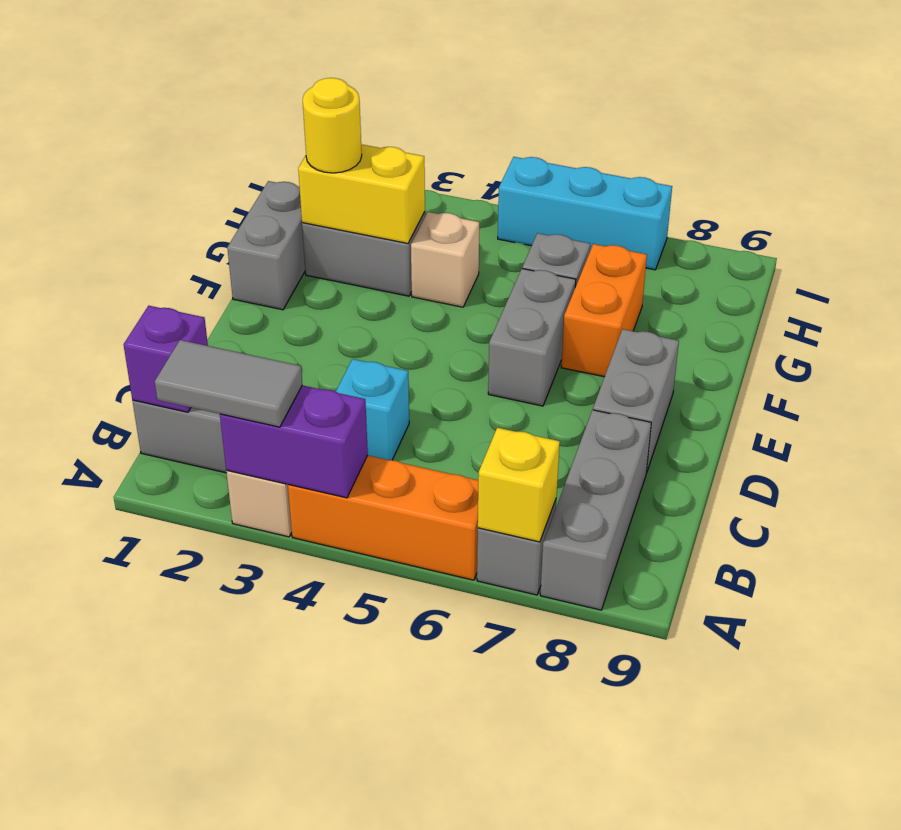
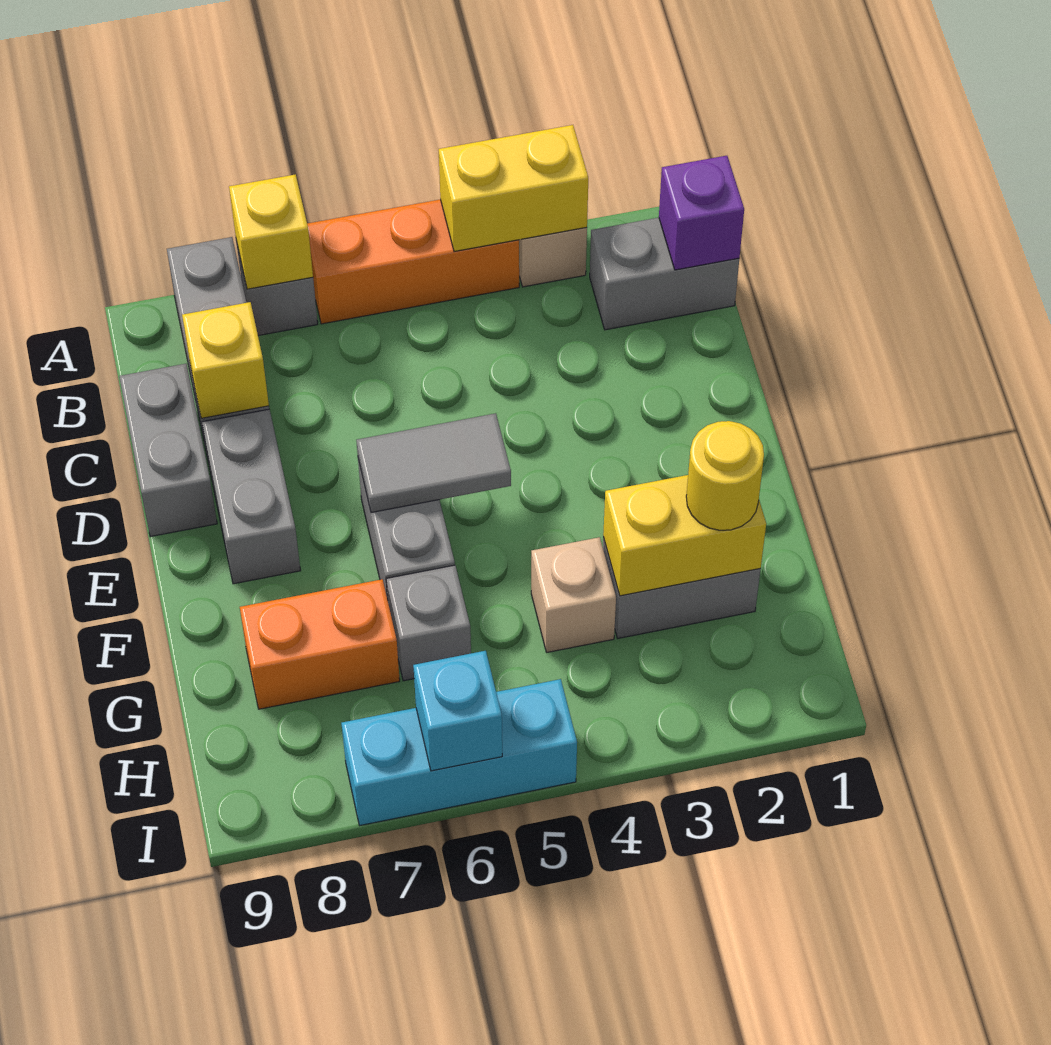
grey tile A2:A3 level 3 -> grey tile E5:E6 level 2
purple brick A3:A4 level 2 -> yellow brick A3:A4 level 2
cyan brick C4 level 1 -> cyan brick I6 level 2
none -> yellow brick C8 level 2
grey brick F1:G1 level 1 -> grey brick C9:D9 level 1
orange brick F7:G7 level 1 -> orange brick G7:G8 level 1

